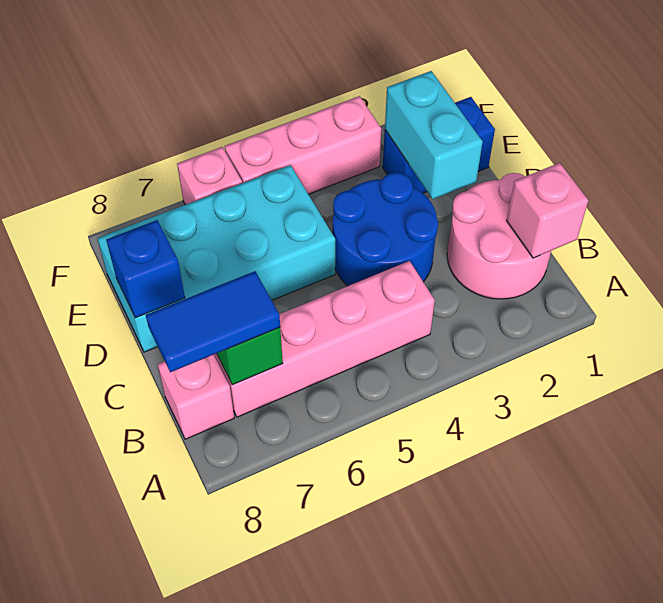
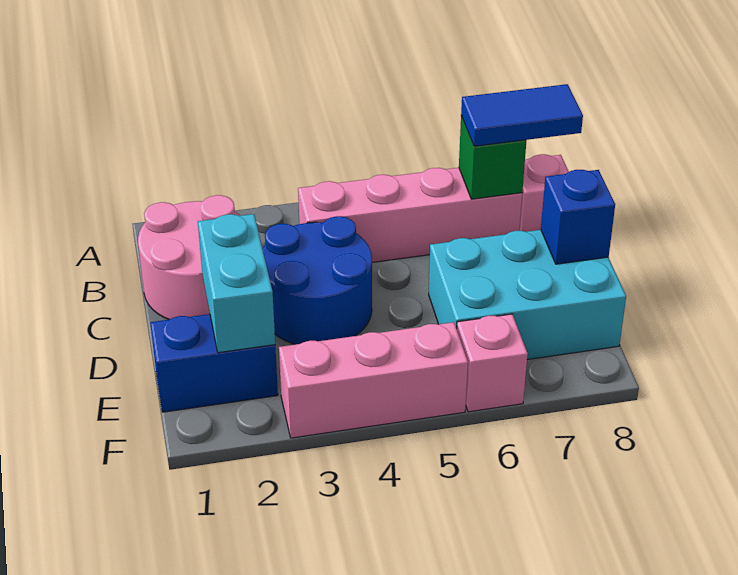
pink brick B1 level 2 -> none
cyan brick D5:E8 level 1 -> cyan brick D6:E8 level 1

